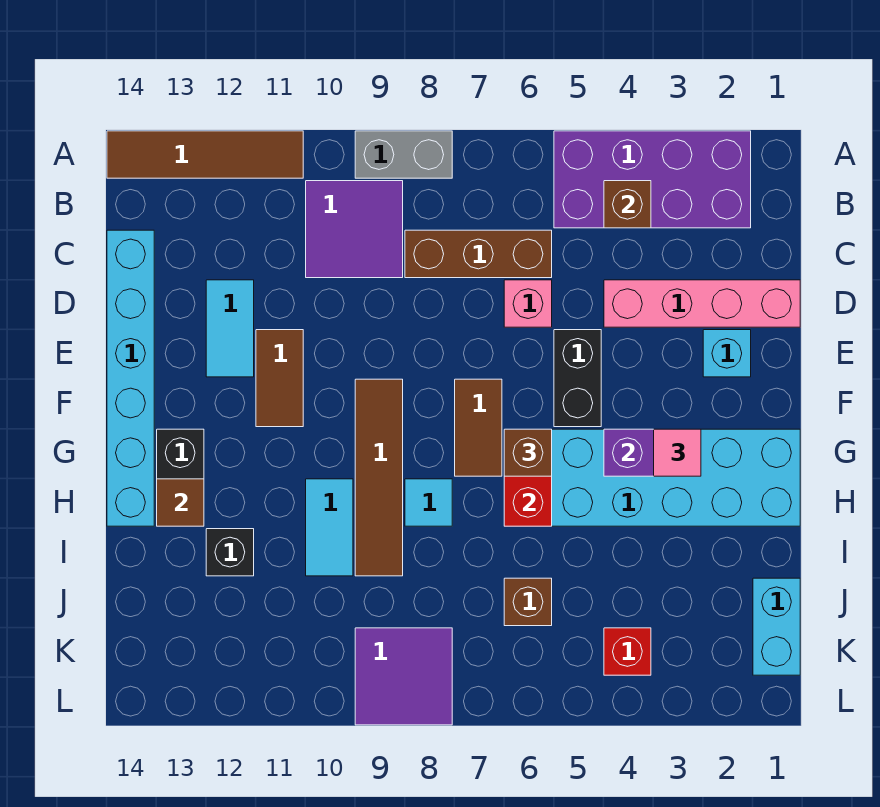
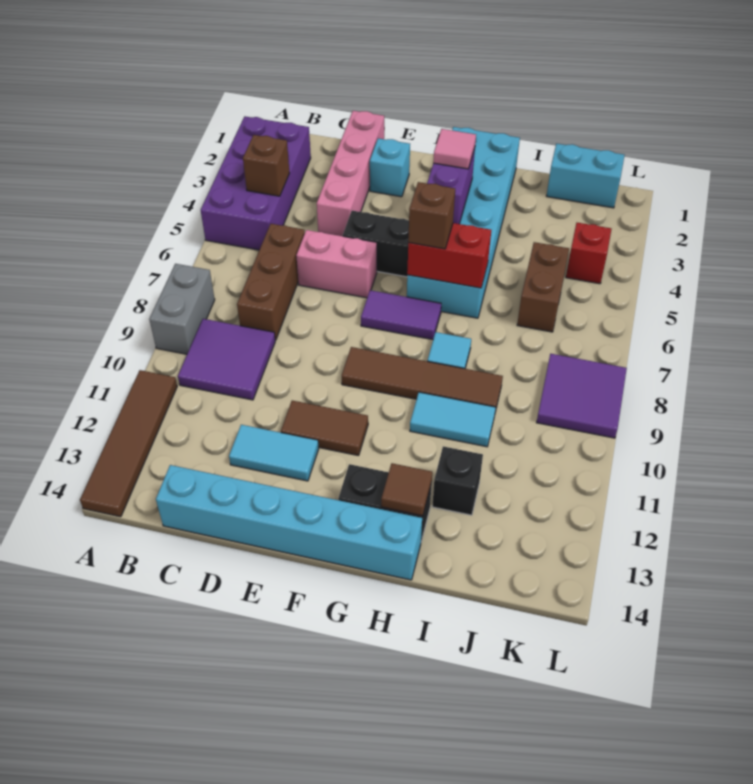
pink brick D6 level 1 -> pink brick D6:E6 level 1
brown tile F7:G7 level 1 -> purple tile F7:G7 level 1
brown brick J6 level 1 -> brown brick J5:J6 level 1

